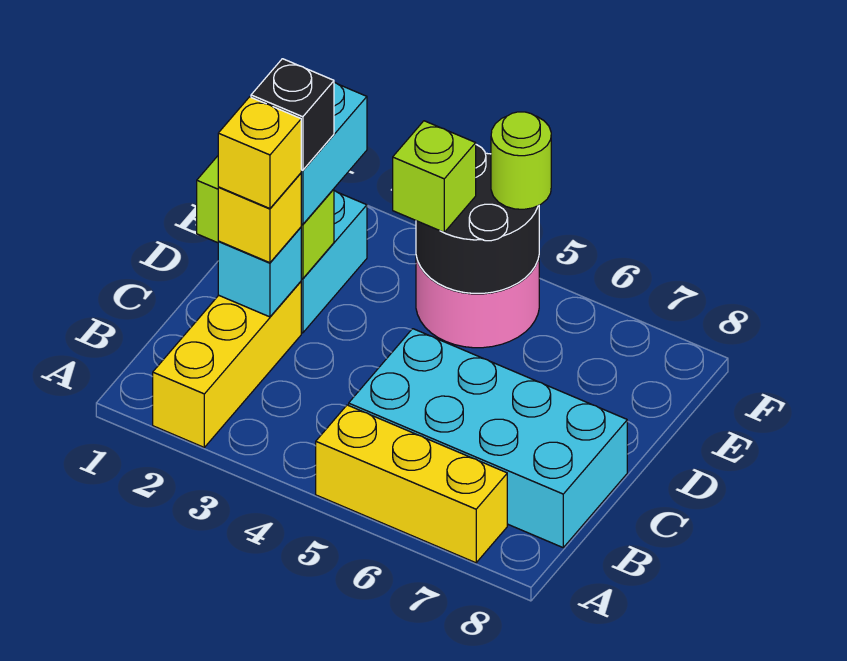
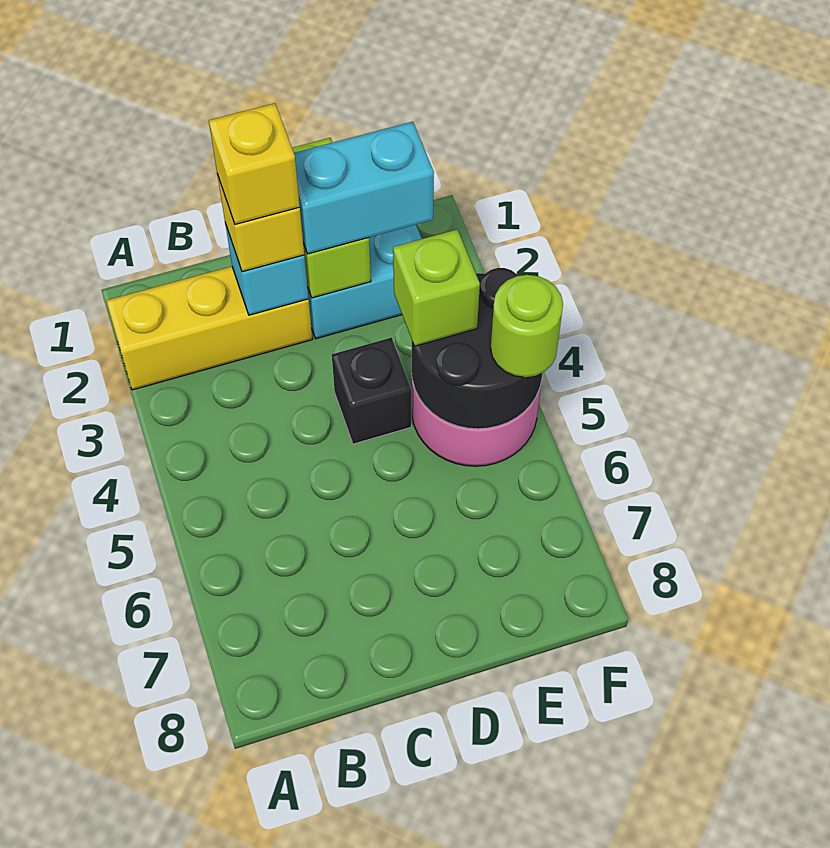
yellow brick A5:A7 level 1 -> none
cyan brick B5:C8 level 1 -> none
black brick D2 level 4 -> black brick D4 level 1

